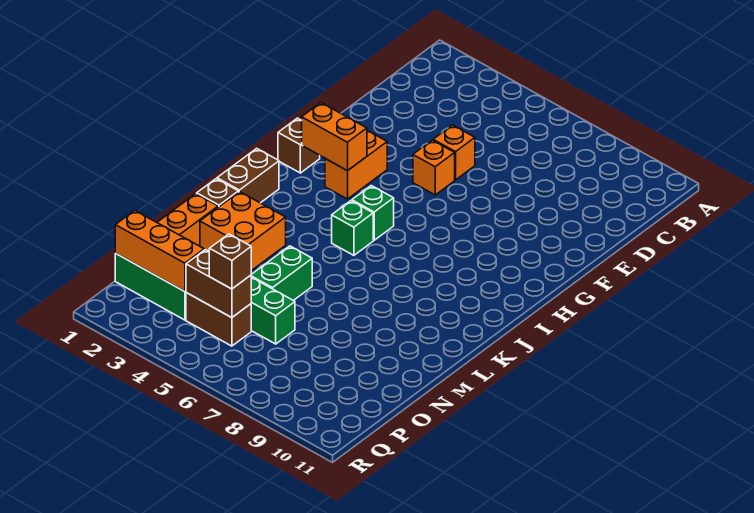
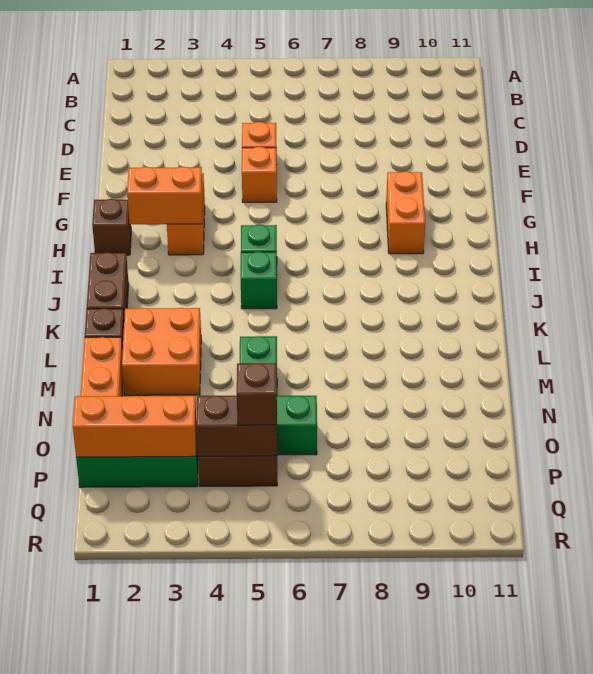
none -> orange brick G9:H9 level 1

